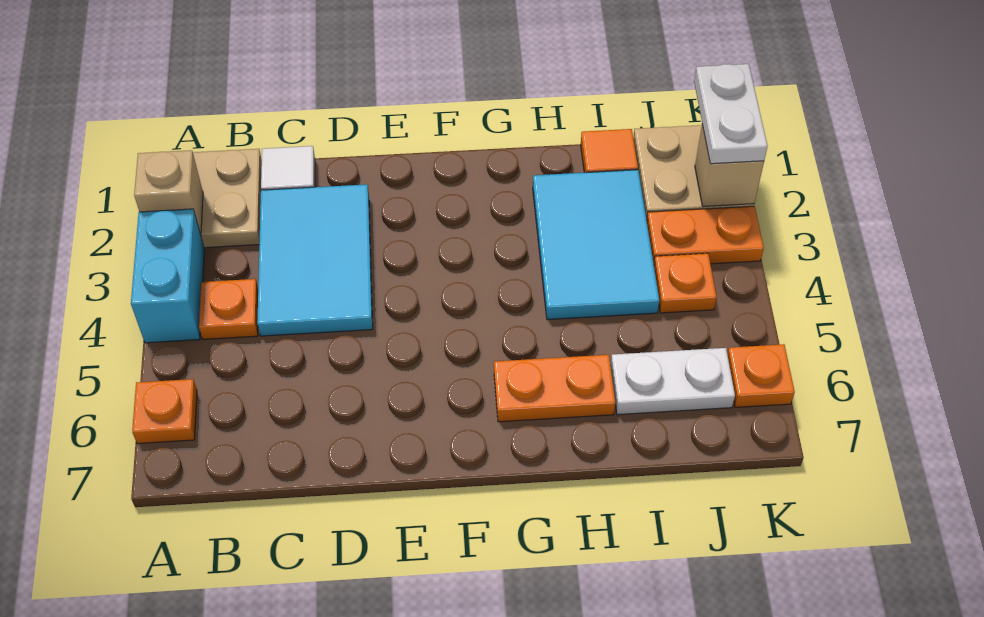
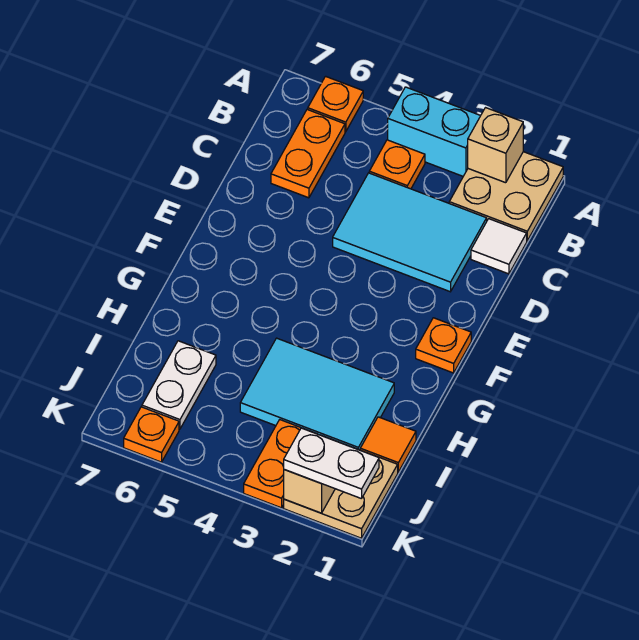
orange plate G6:H6 level 1 -> orange plate B6:C6 level 1
orange plate J4 level 1 -> orange plate F1 level 1

